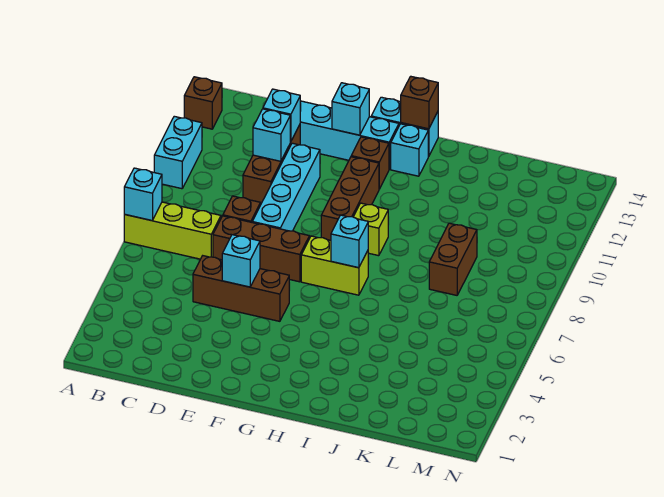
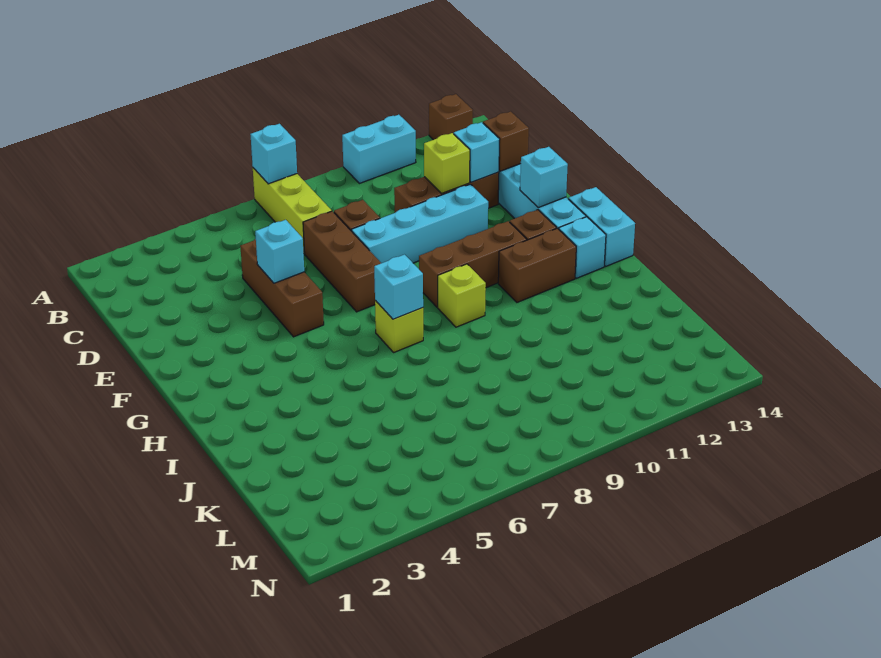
cyan brick D11 level 2 -> lime brick D11 level 2
lime brick G7:H7 level 1 -> lime brick H7 level 1
brown brick H14 level 2 -> brown brick D13 level 2
brown brick K8:K9 level 1 -> brown brick H11:H12 level 1

